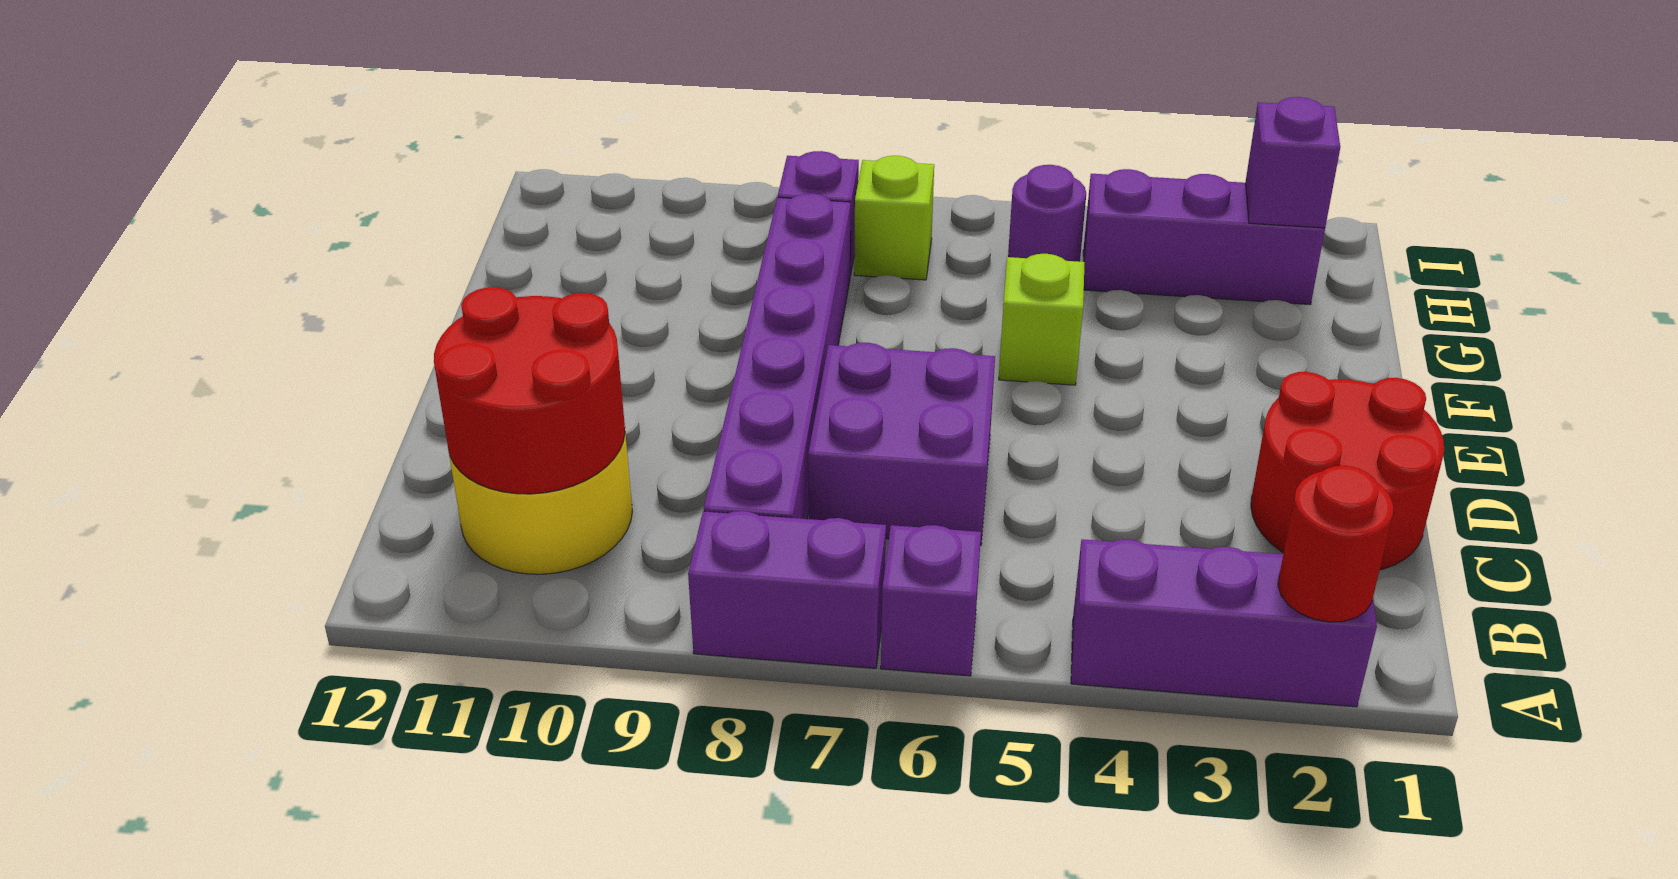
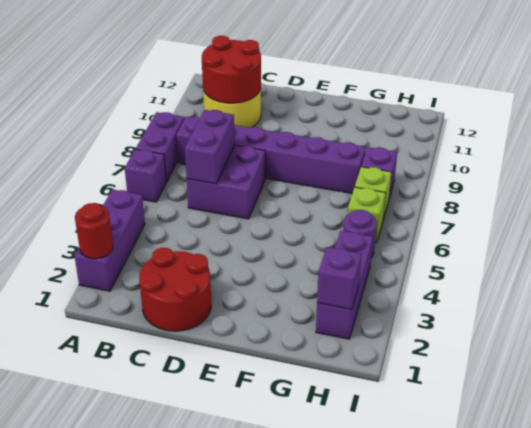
none -> purple brick C6:C7 level 2
lime brick F5 level 1 -> lime brick H6 level 1

